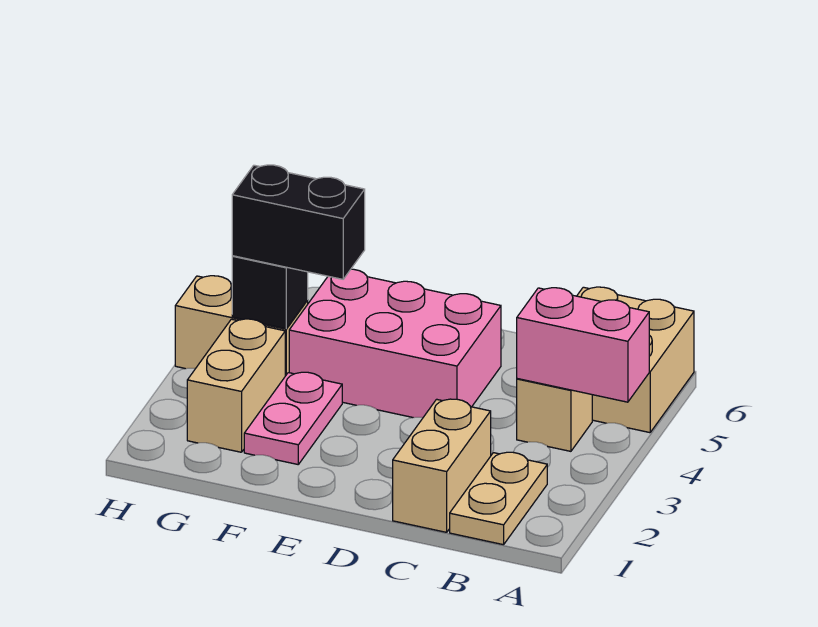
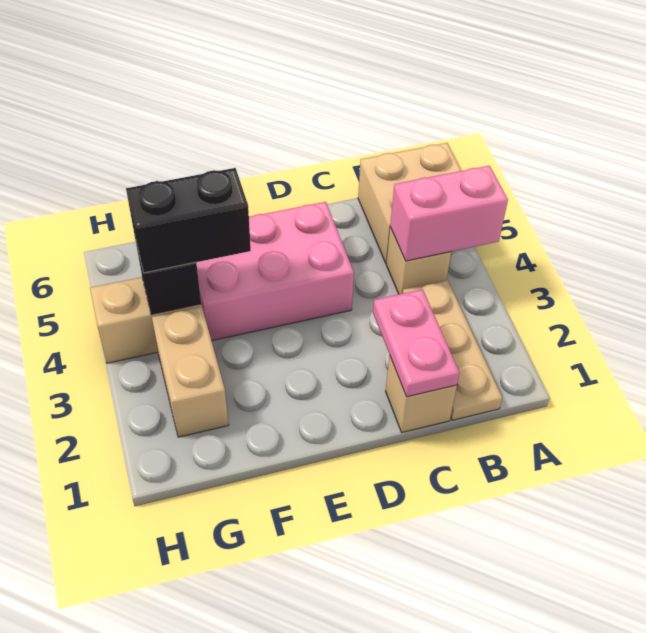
tan plate B1:B2 level 1 -> tan plate B1:B3 level 1
tan brick C1:C2 level 1 -> tan brick C1 level 1
pink plate F2:F3 level 1 -> pink plate C1:C2 level 2

